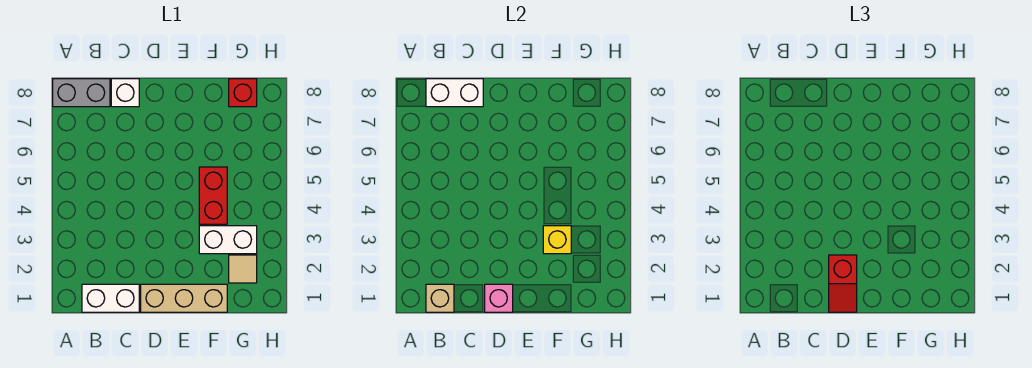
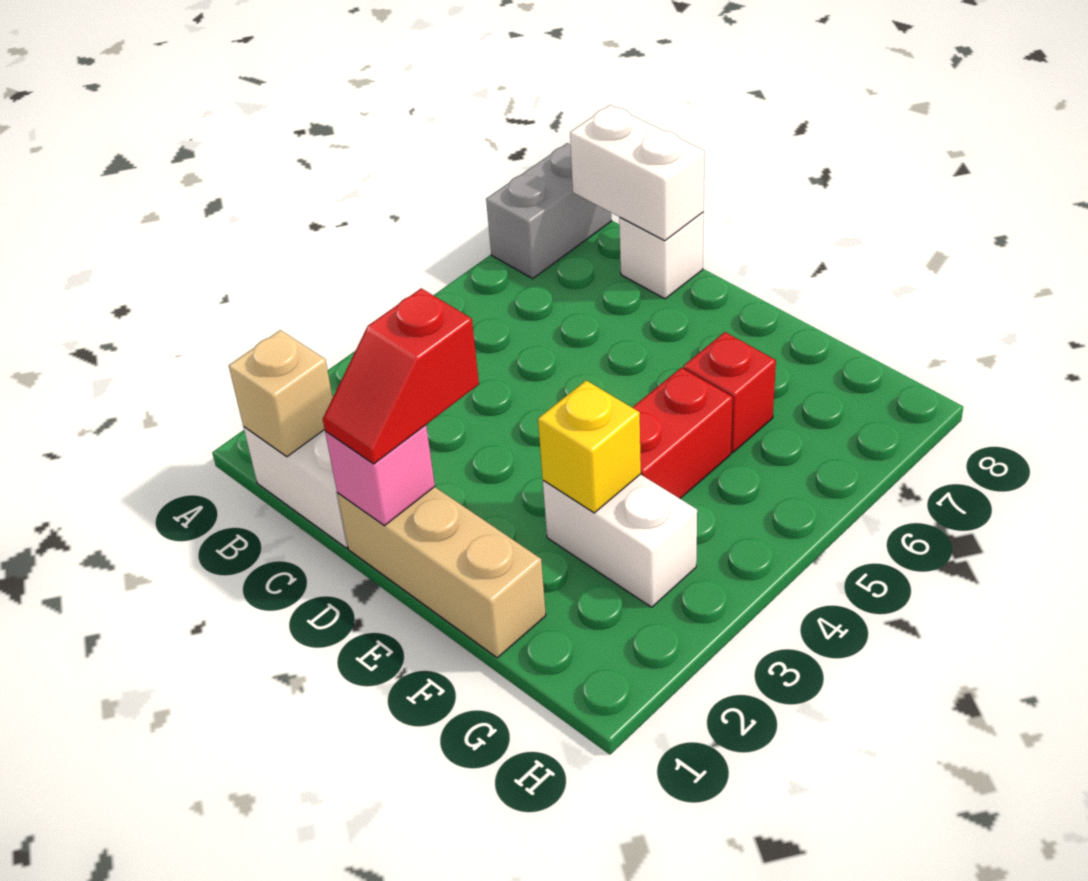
grey brick A8:B8 level 1 -> grey brick A7:A8 level 1
tan tile G2 level 1 -> none
red brick G8 level 1 -> red brick F6 level 1

